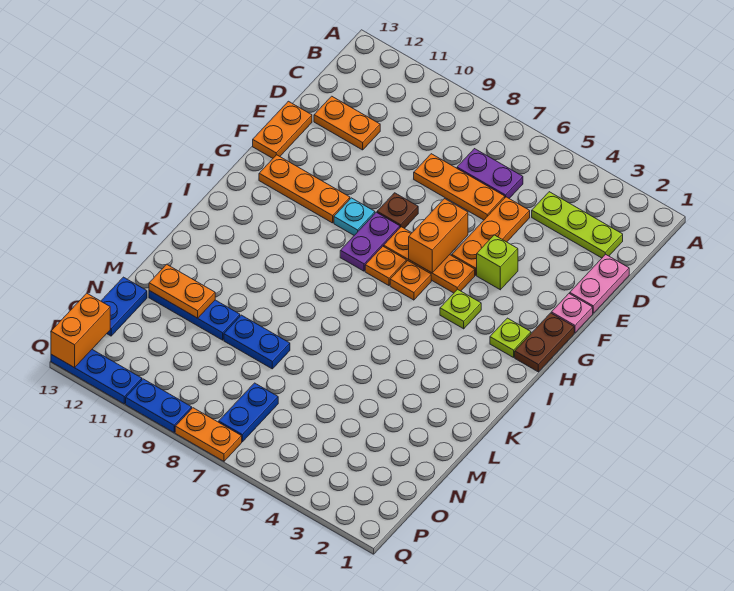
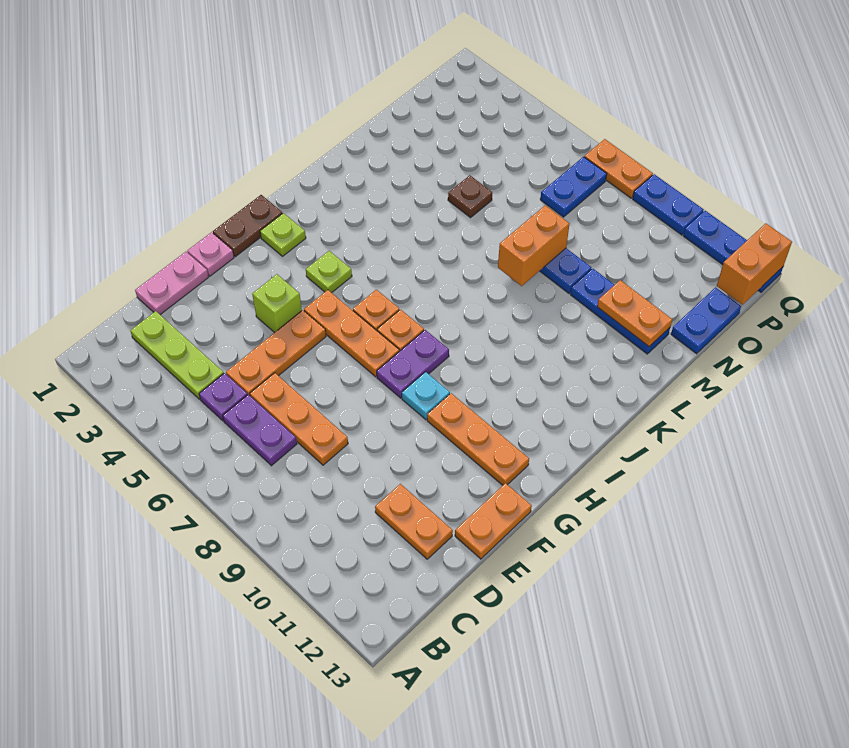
none -> purple plate C5 level 1
orange brick F6:G6 level 2 -> orange brick L8:M8 level 2
brown plate F8 level 1 -> brown plate M5 level 1

